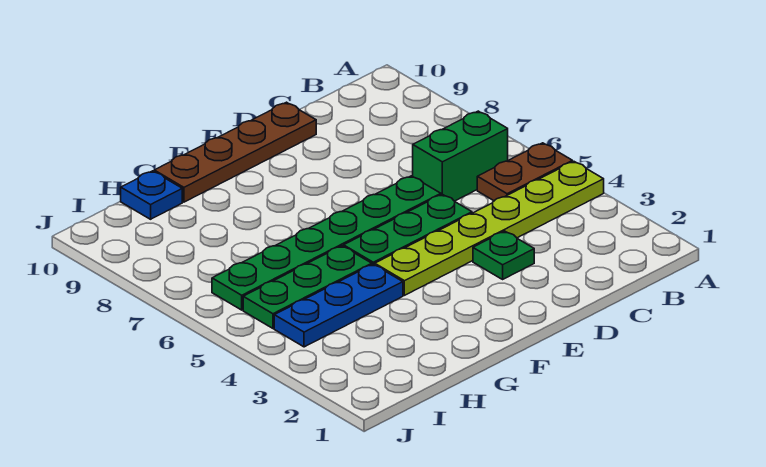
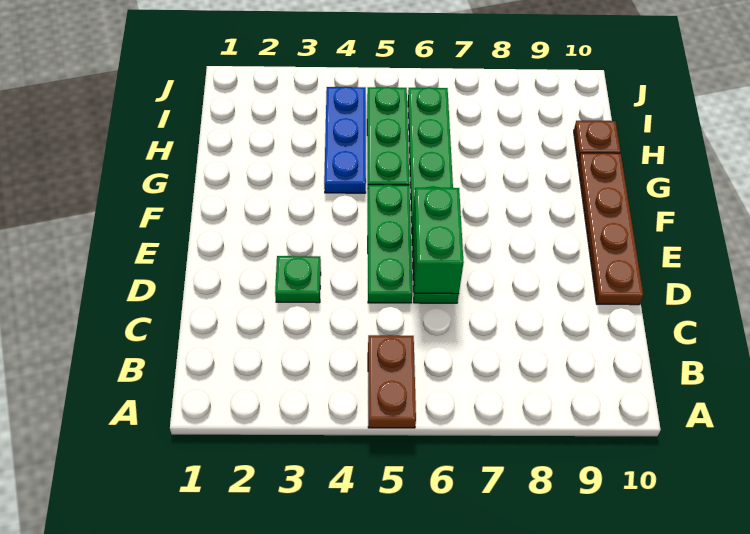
lime plate A4:F4 level 1 -> none
green brick B6:C6 level 1 -> green brick D6:E6 level 2
blue plate H10 level 1 -> brown plate H10 level 1

